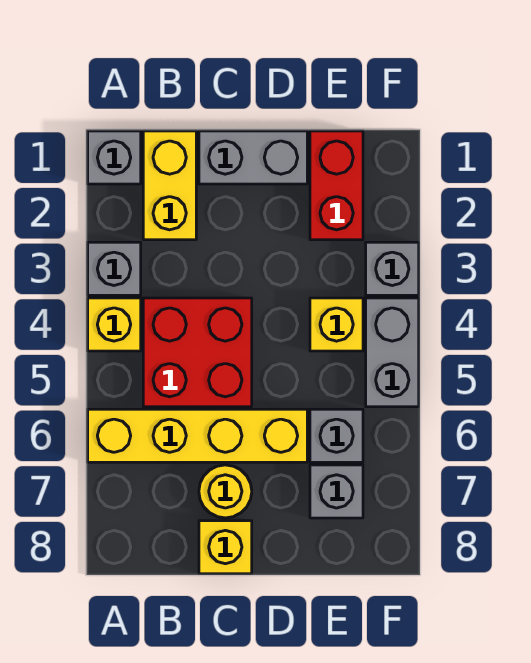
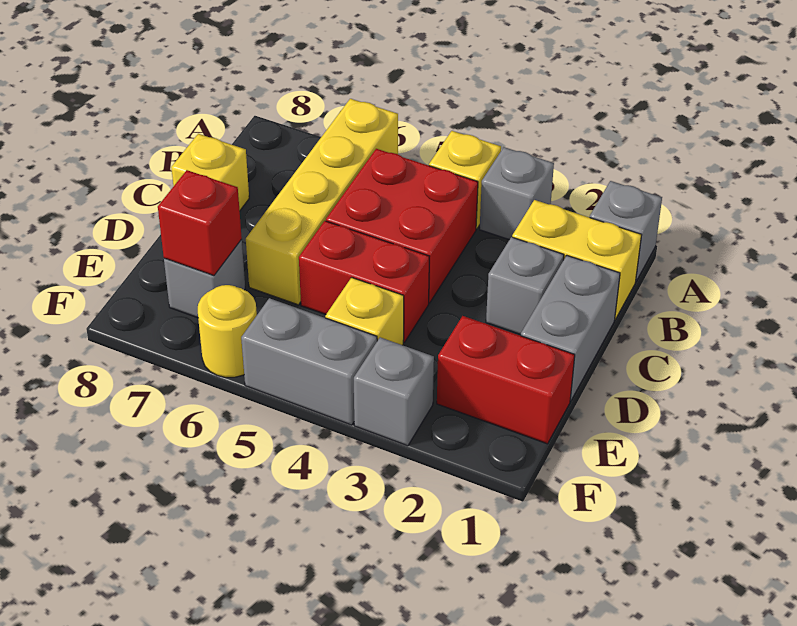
yellow round brick C7 level 1 -> yellow round brick F6 level 1
none -> red brick D4:D5 level 1
grey brick E6 level 1 -> grey brick C2 level 1
none -> red brick E7 level 2

